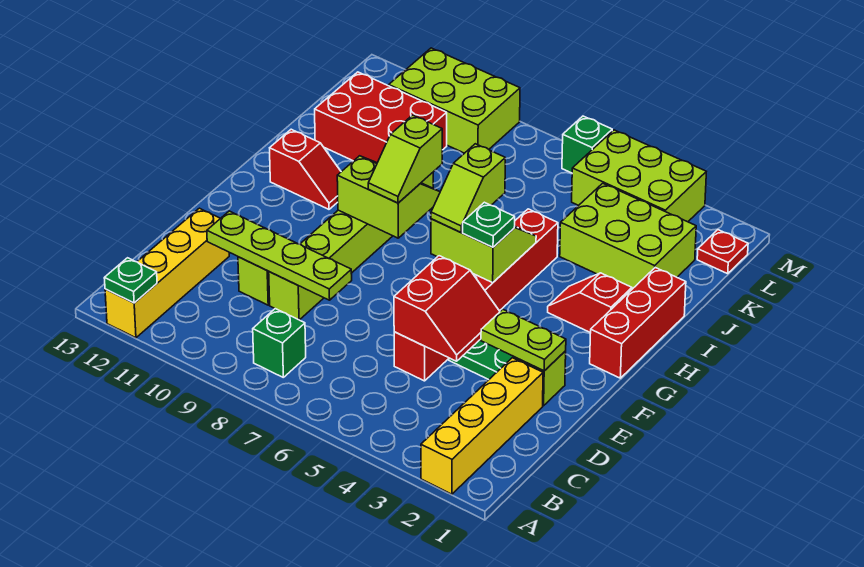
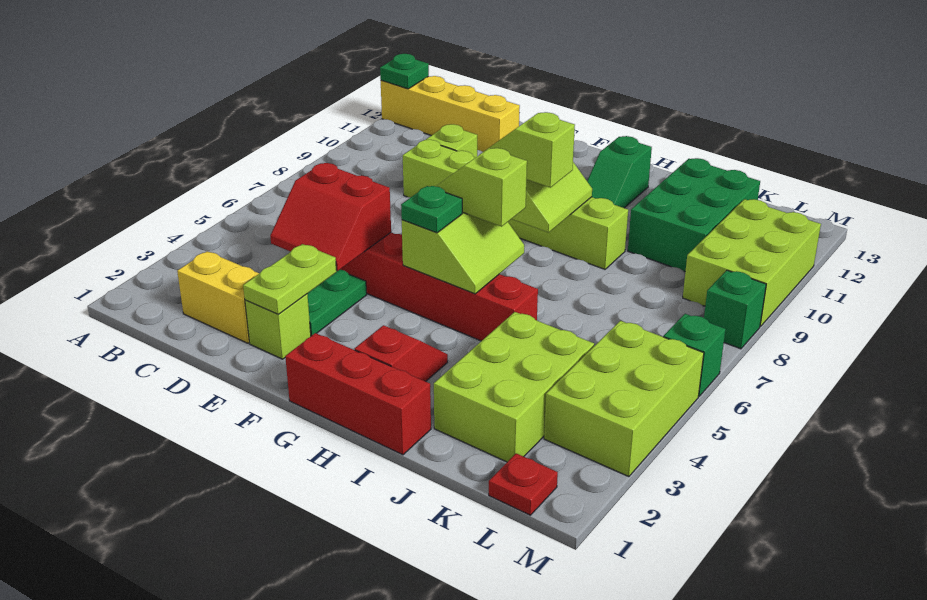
yellow brick A2:D2 level 1 -> yellow brick C2:D2 level 1
green brick B8 level 1 -> green brick M8 level 1
lime plate D8:D11 level 2 -> none
red slope H11:H12 level 1 top 12 -> green slope H11:H12 level 1 top 12
red brick J10:K12 level 1 -> green brick J10:K12 level 1

